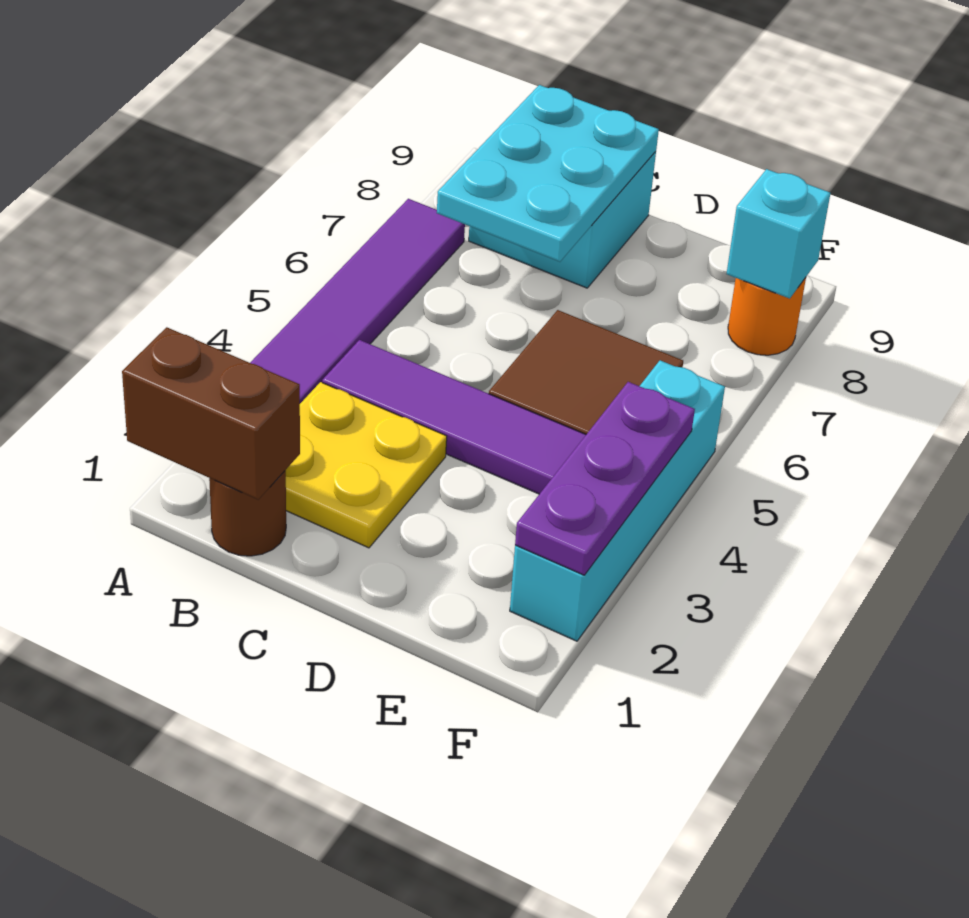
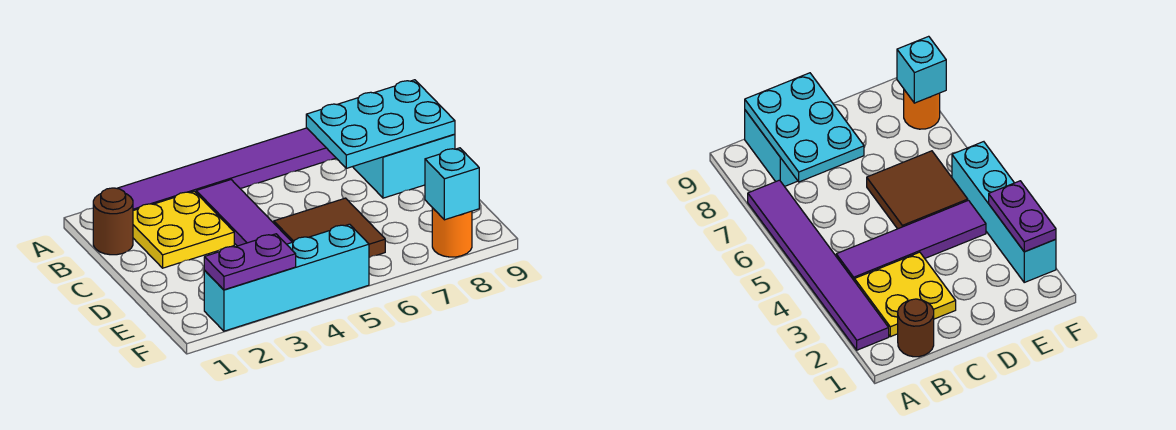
brown brick A1:B1 level 2 -> none
purple plate F2:F4 level 2 -> purple plate F2:F3 level 2

